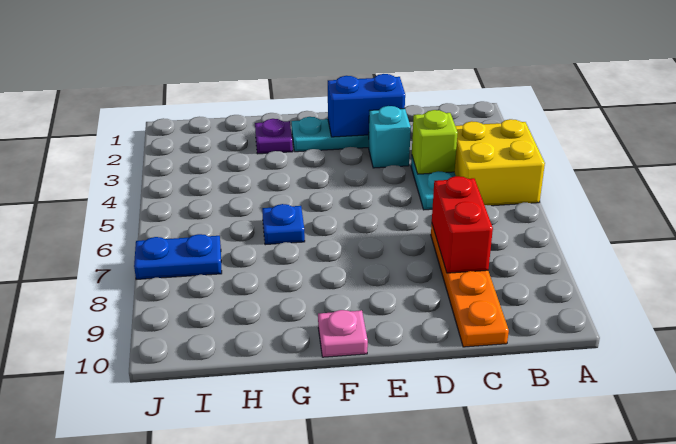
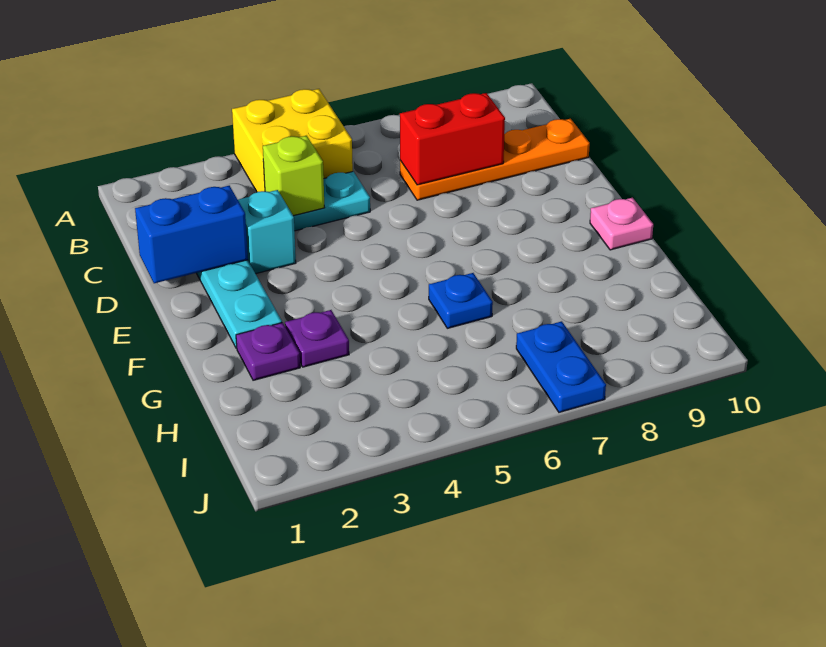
blue brick D2:E2 level 2 -> blue brick D1:D2 level 2
none -> purple plate G3 level 1

